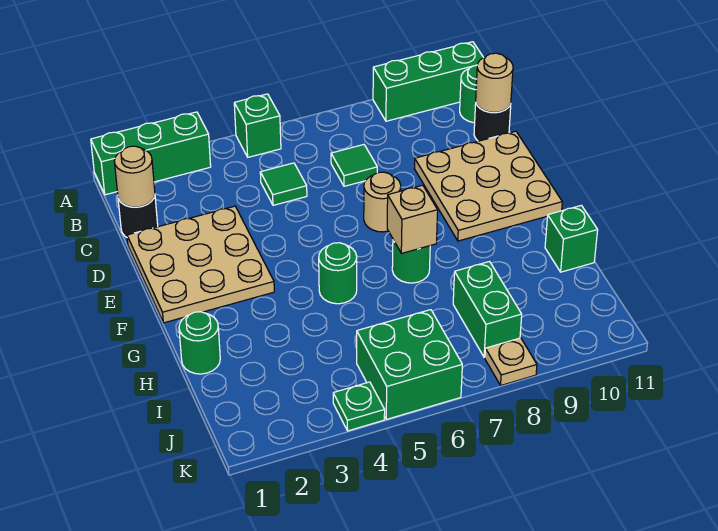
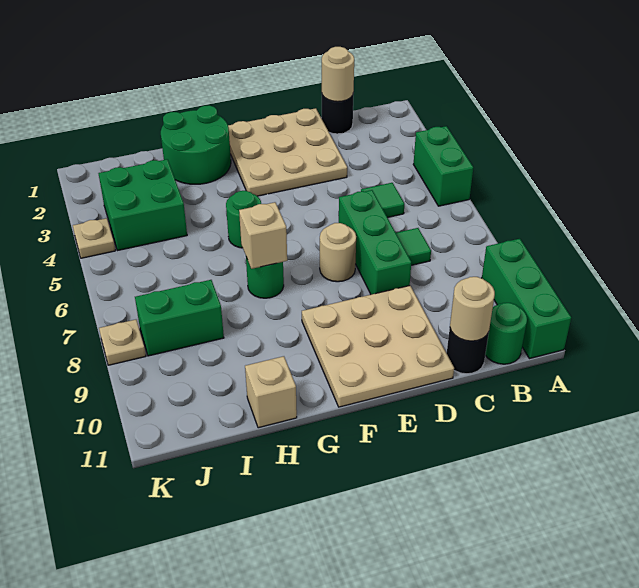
green brick A1:A3 level 1 -> green brick D6:D8 level 1
green brick A5 level 1 -> green brick A4:A5 level 1
green round brick H1 level 1 -> green round brick G1:H2 level 1
green brick H11 level 1 -> tan brick H11 level 1
green brick J5:K6 level 1 -> green brick I3:J4 level 1
green plate K4 level 1 -> tan plate K4 level 1

